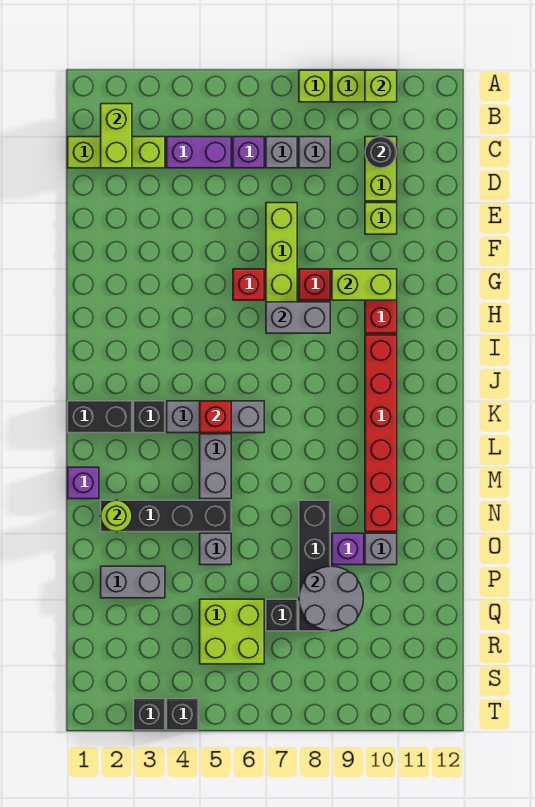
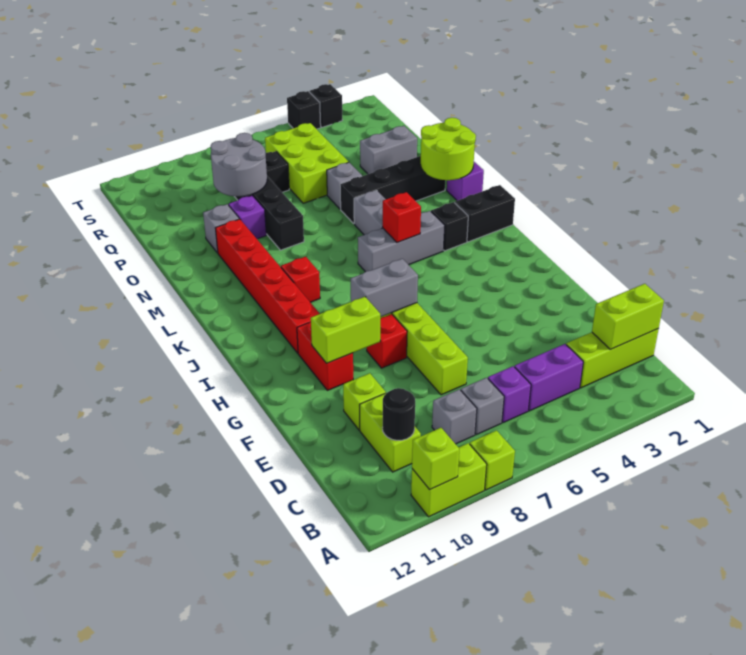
lime brick B2:C2 level 2 -> lime brick C1:C2 level 2
red brick G6 level 1 -> red brick K9 level 1
lime round brick N2 level 2 -> lime round brick M1:N2 level 2
lime brick Q5:R6 level 1 -> lime brick P5:R6 level 1

